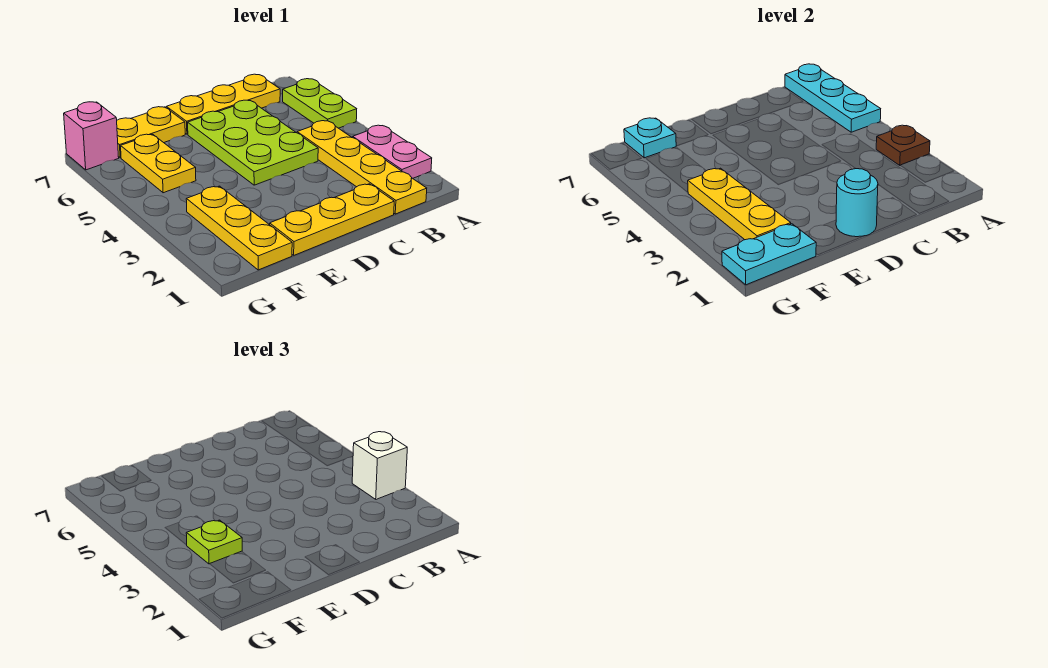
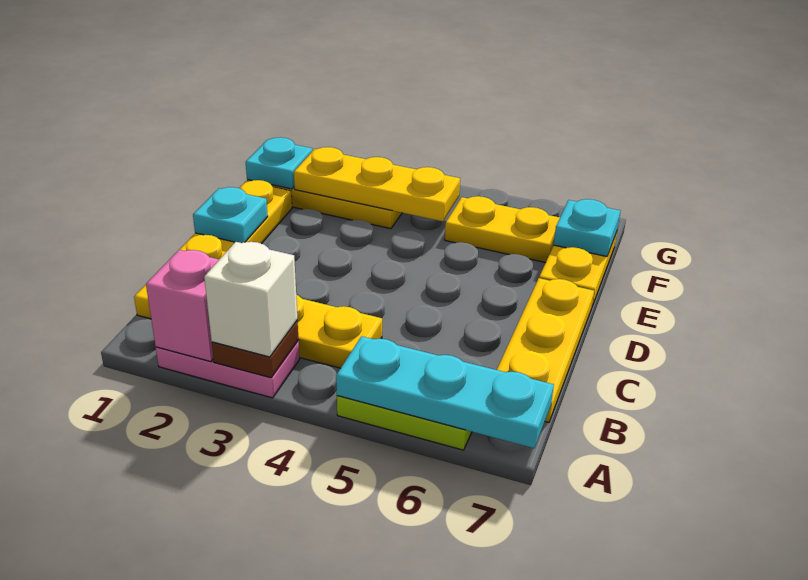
lime plate C4:D6 level 1 -> none
cyan round brick D1 level 2 -> cyan plate D1 level 2
cyan plate F1:G1 level 2 -> cyan plate F1 level 2
lime plate F3 level 3 -> none
pink brick G7 level 1 -> pink brick A2 level 2

